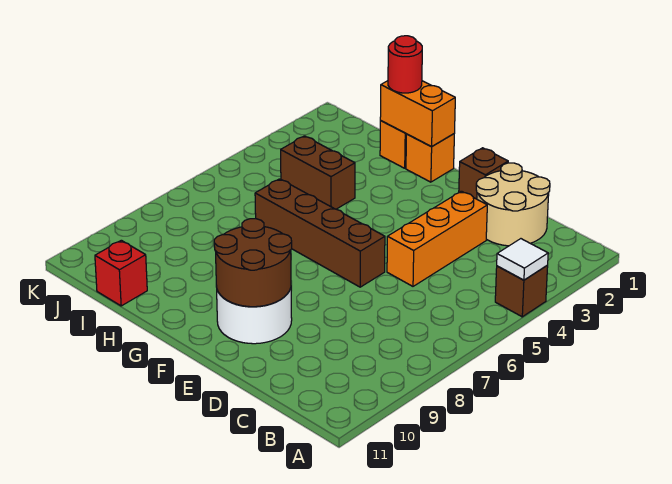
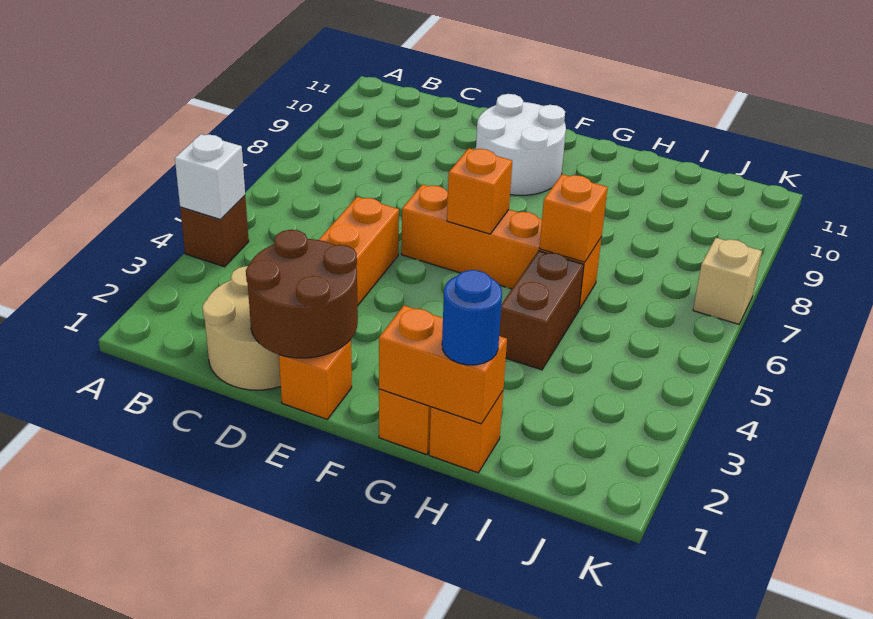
white tile A4 level 2 -> white brick A4 level 2
brown brick E1 level 1 -> orange brick E1 level 1
brown brick E6:H6 level 1 -> orange brick E6:H6 level 1
brown round brick E9:F10 level 2 -> brown round brick D1:E2 level 2
none -> orange brick F6 level 2
red round brick H1 level 3 -> blue round brick H1 level 3
brown brick H4:I4 level 1 -> brown brick H4:H5 level 1
none -> orange brick H6 level 2
red brick I11 level 1 -> none
none -> tan brick K7 level 1

